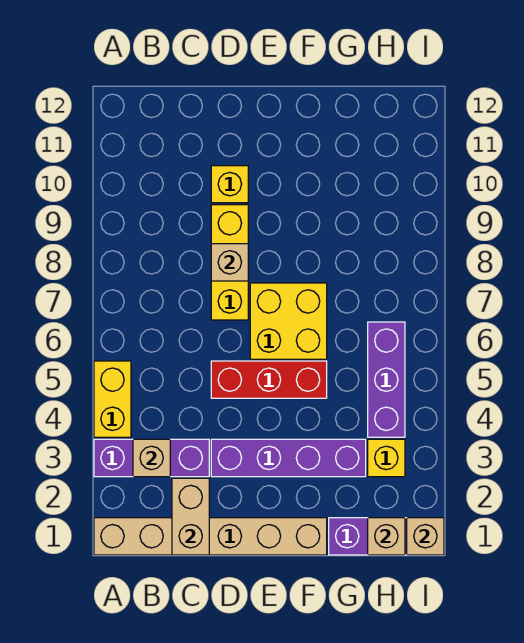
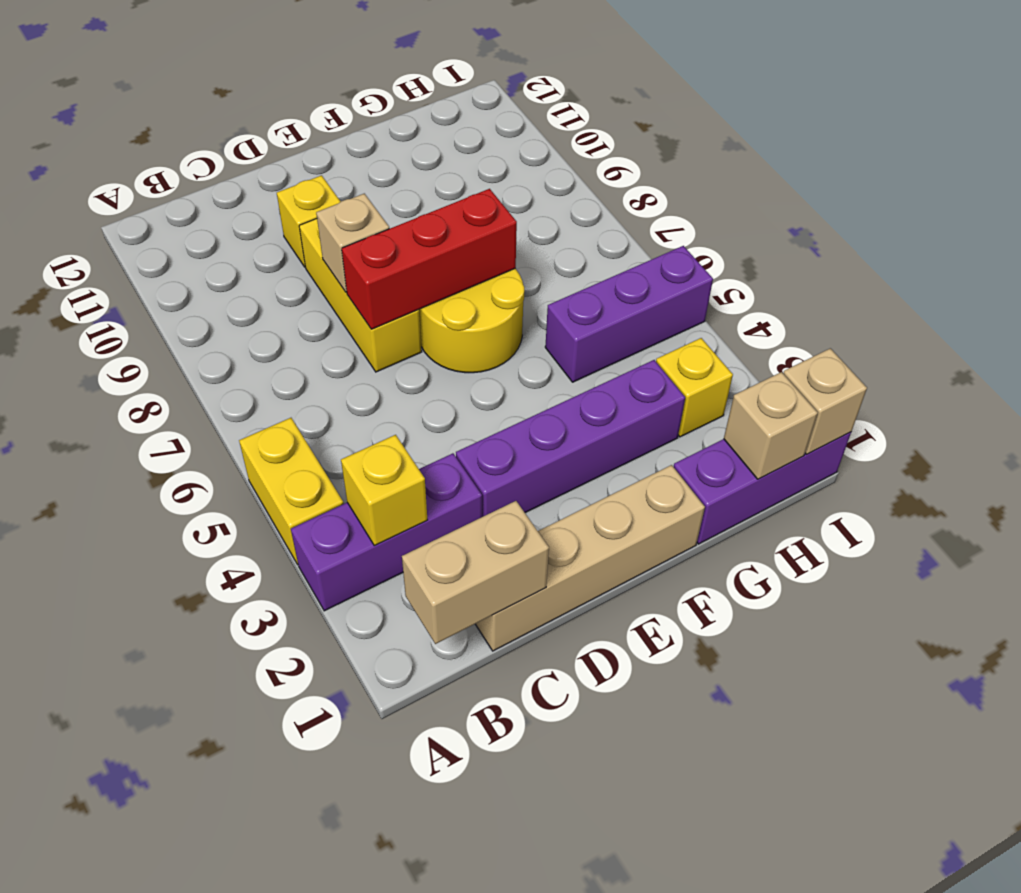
tan brick A1:F1 level 1 -> tan brick C1:F1 level 1
tan brick B3 level 2 -> yellow brick B3 level 2
tan brick C1:C2 level 2 -> tan brick B1:C1 level 2
red brick D5:F5 level 1 -> red brick D7:F7 level 2
yellow brick E6:F7 level 1 -> yellow round brick E6:F7 level 1
purple brick H4:H6 level 1 -> purple brick G5:I5 level 1

